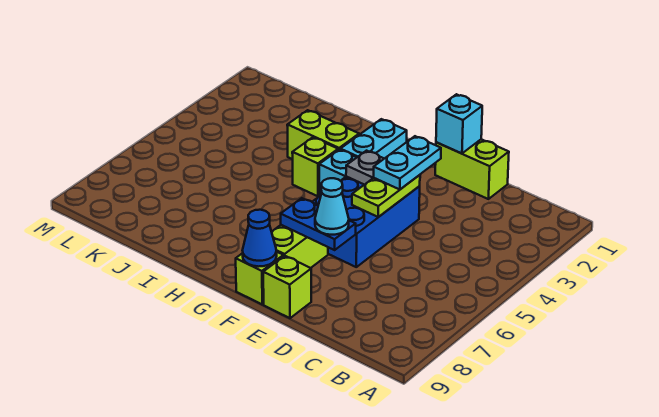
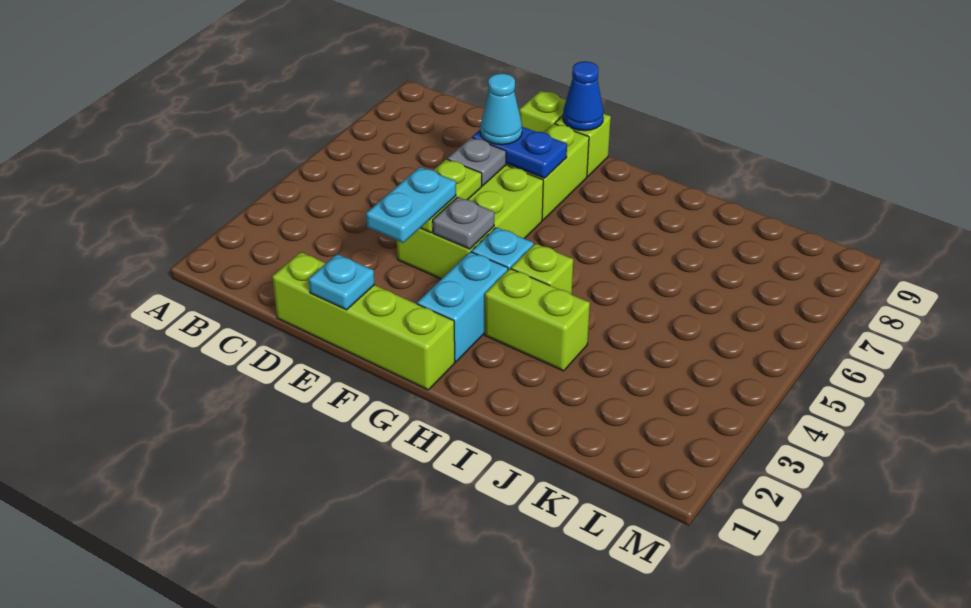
lime brick D1:E1 level 1 -> lime brick D1:G1 level 1
cyan brick E1 level 2 -> cyan plate E1 level 2
blue brick E4:F6 level 1 -> lime brick E4:F6 level 1
none -> grey plate E6 level 2

